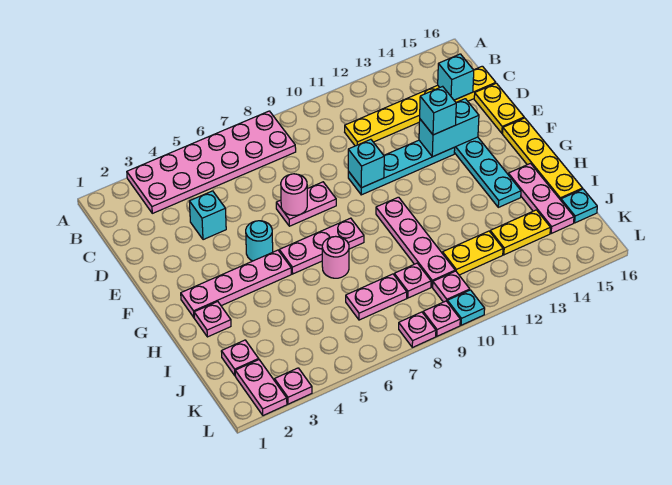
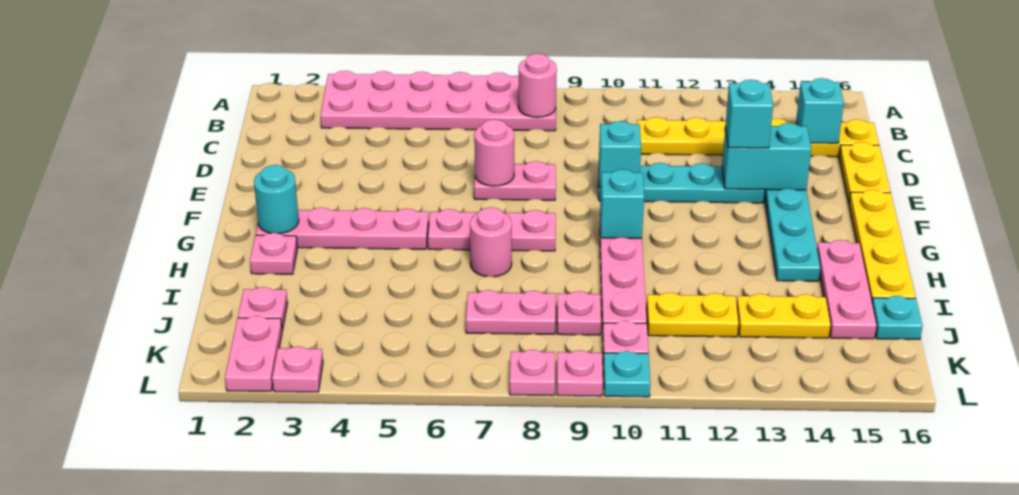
none -> pink round brick B8 level 2
cyan brick D4 level 1 -> cyan brick G10 level 2
cyan round brick F5 level 1 -> cyan round brick G2 level 2

